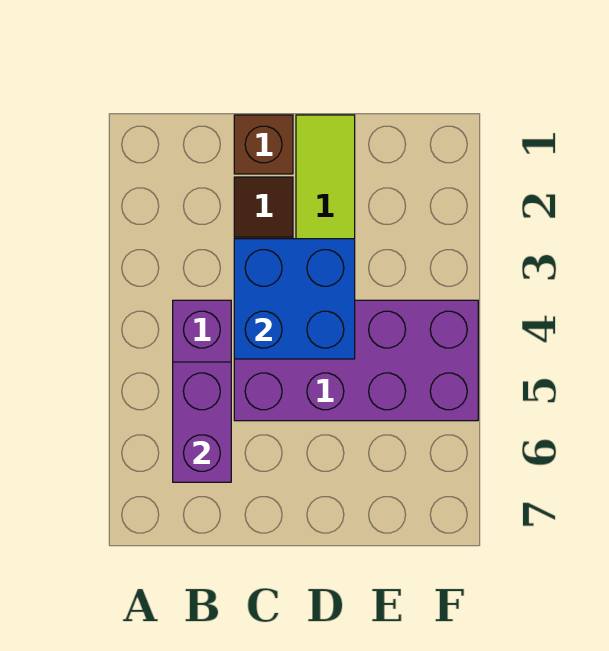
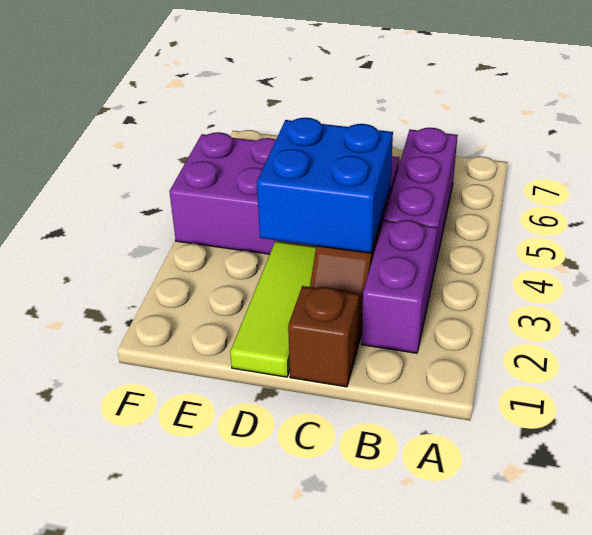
purple brick B5:B6 level 2 -> purple brick B2:B3 level 1

